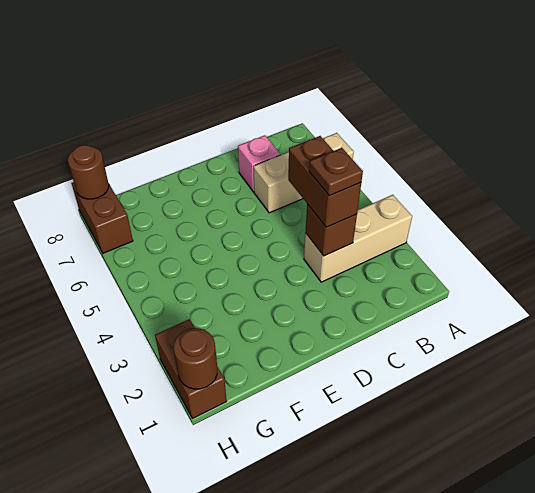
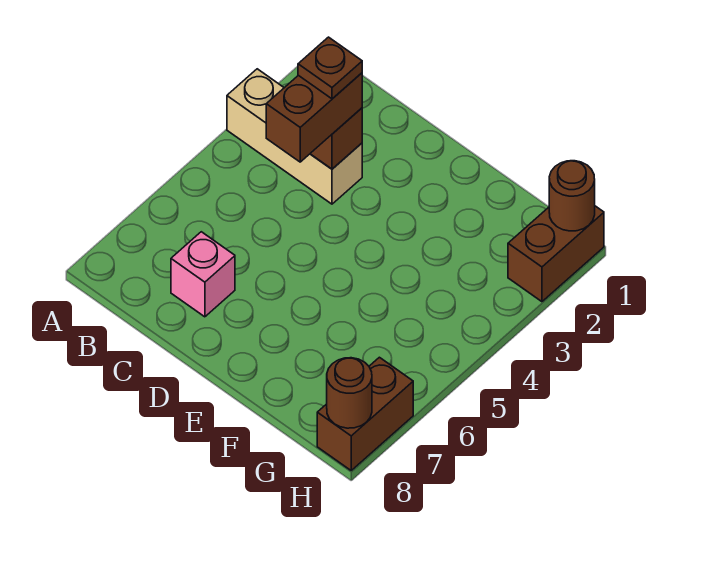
tan brick A6:C6 level 1 -> none

